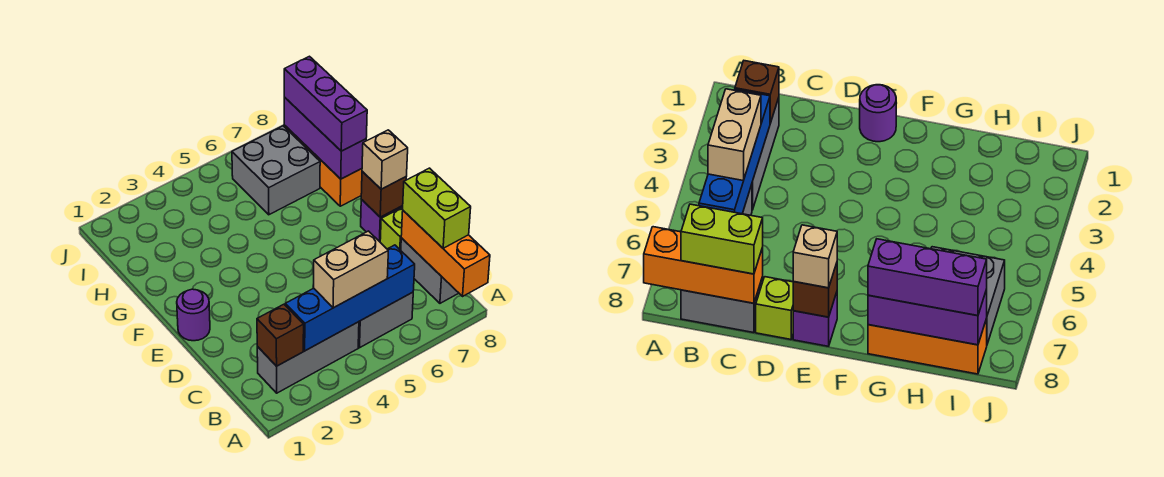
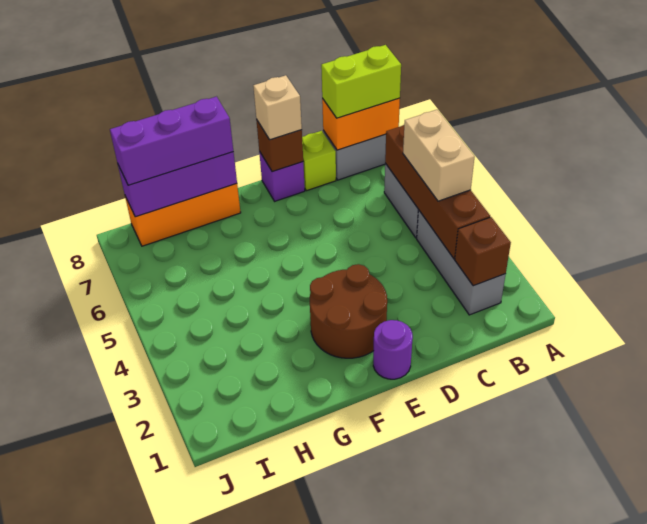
orange brick A8:C8 level 2 -> orange brick B8:C8 level 2
blue brick B3:B6 level 2 -> brown brick B3:B6 level 2
none -> brown round brick E2:F3 level 1
grey brick H6:I7 level 1 -> none

